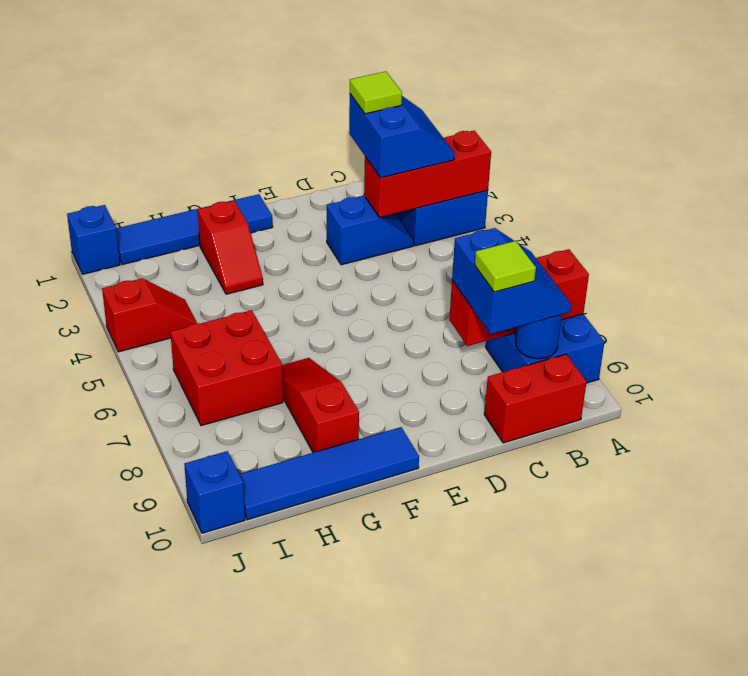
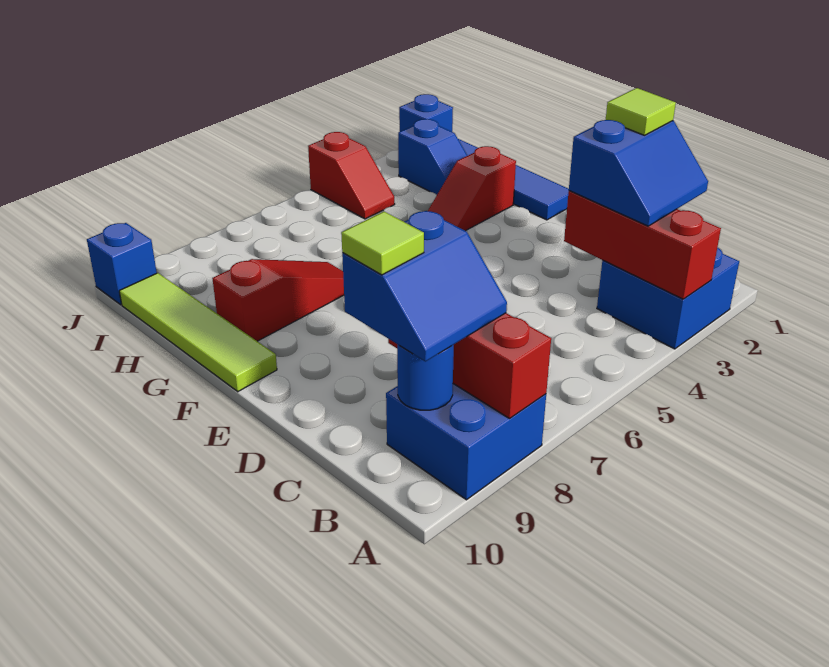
red brick B10:C10 level 1 -> none
blue slope C3:D3 level 1 top D -> blue slope H2:I2 level 1 top I
blue tile F10:I10 level 1 -> lime tile F10:I10 level 1
red brick H6:I7 level 1 -> none

